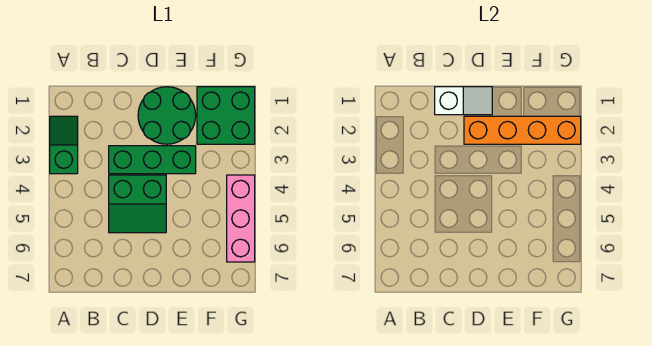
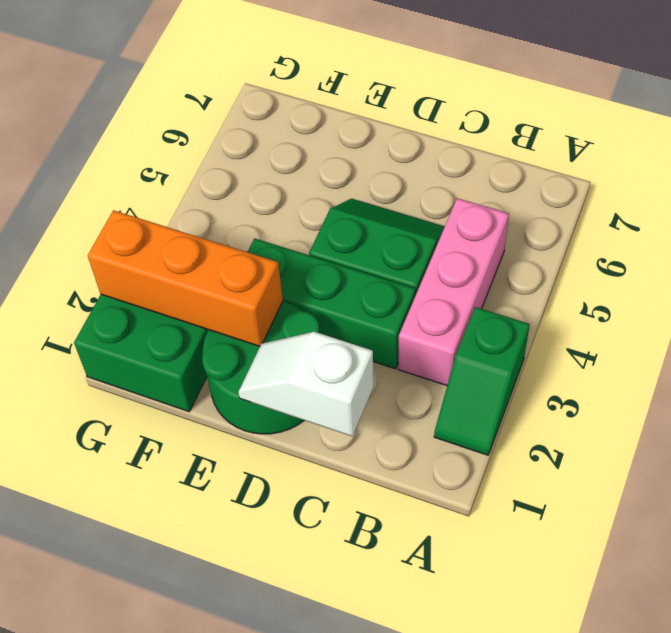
orange brick D2:G2 level 2 -> orange brick E2:G2 level 2
pink brick G4:G6 level 1 -> pink brick B3:B5 level 1

